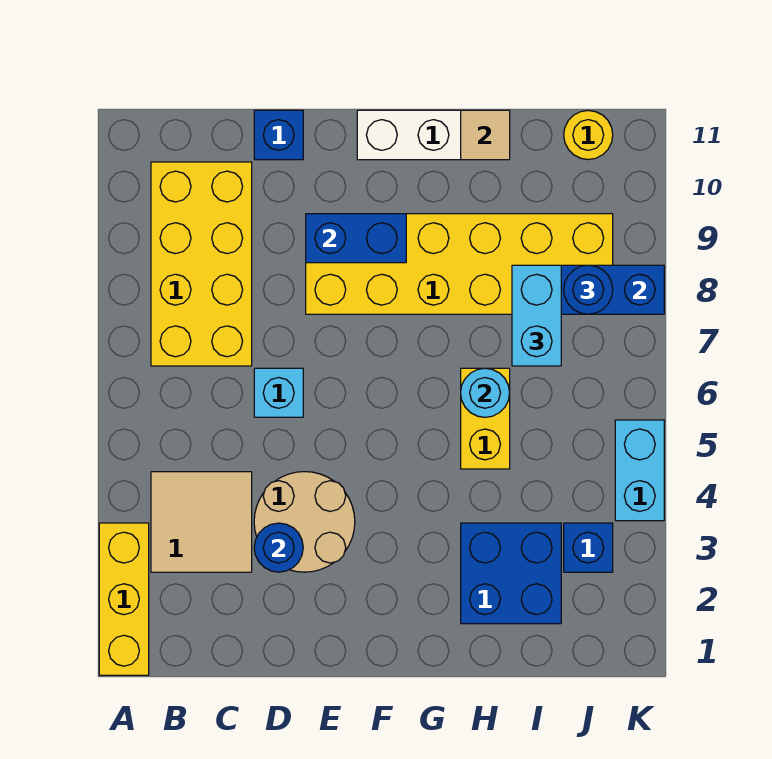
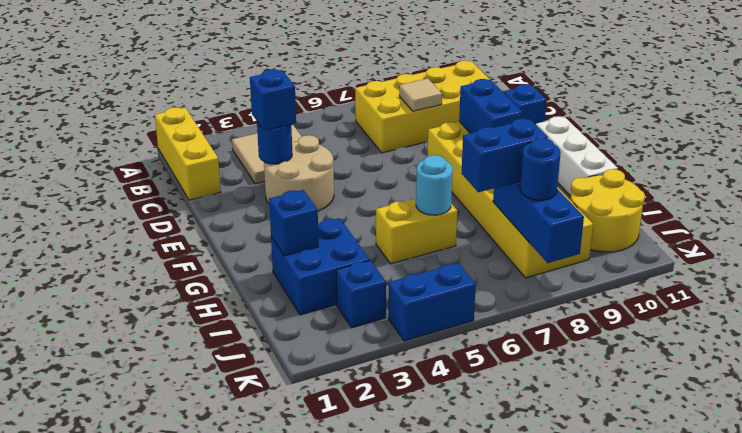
yellow brick A1:A3 level 1 -> yellow brick A1:C1 level 1
none -> blue brick D3 level 3
cyan brick D6 level 1 -> none
none -> blue brick H2 level 2
tan tile H11 level 2 -> tan tile C8 level 2
cyan brick I7:I8 level 3 -> blue brick I7:I8 level 3
yellow round brick J11 level 1 -> yellow round brick I10:J11 level 1
cyan brick K4:K5 level 1 -> blue brick K4:K5 level 1

